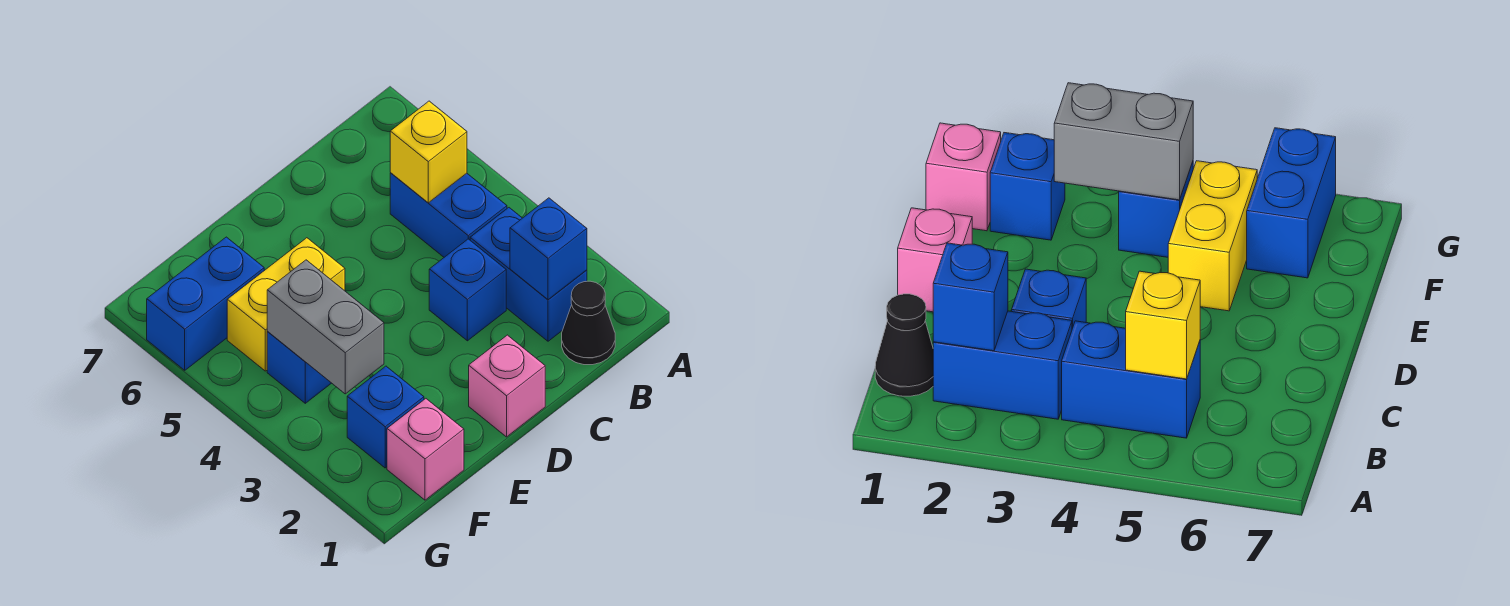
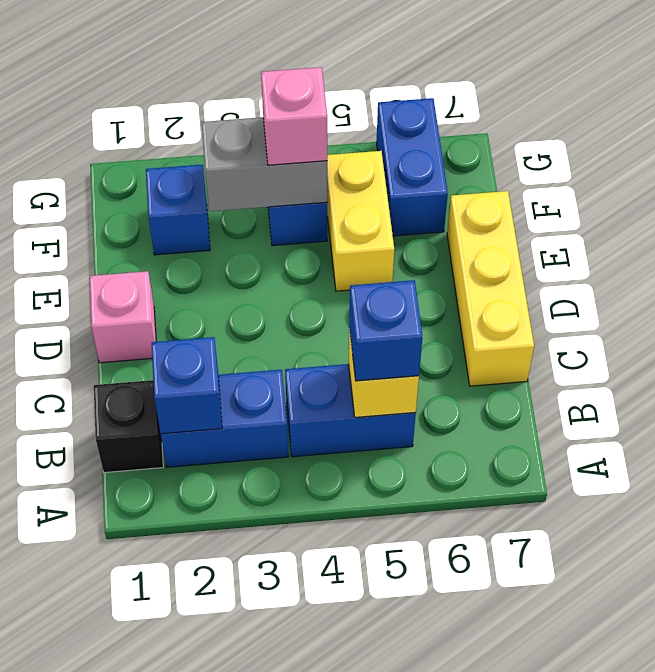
black cone B1 level 1 -> black brick B1 level 1
blue brick C3 level 1 -> blue brick B5 level 3
none -> yellow brick C7:E7 level 1
pink brick F1 level 1 -> pink brick F4 level 3

